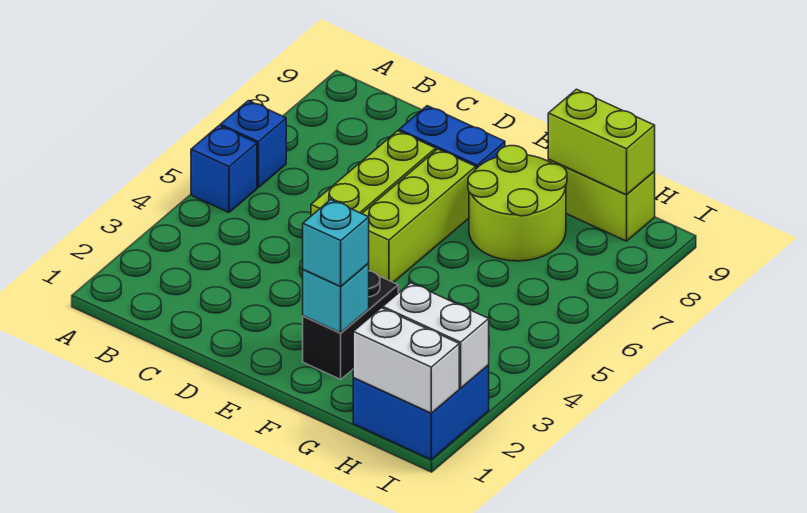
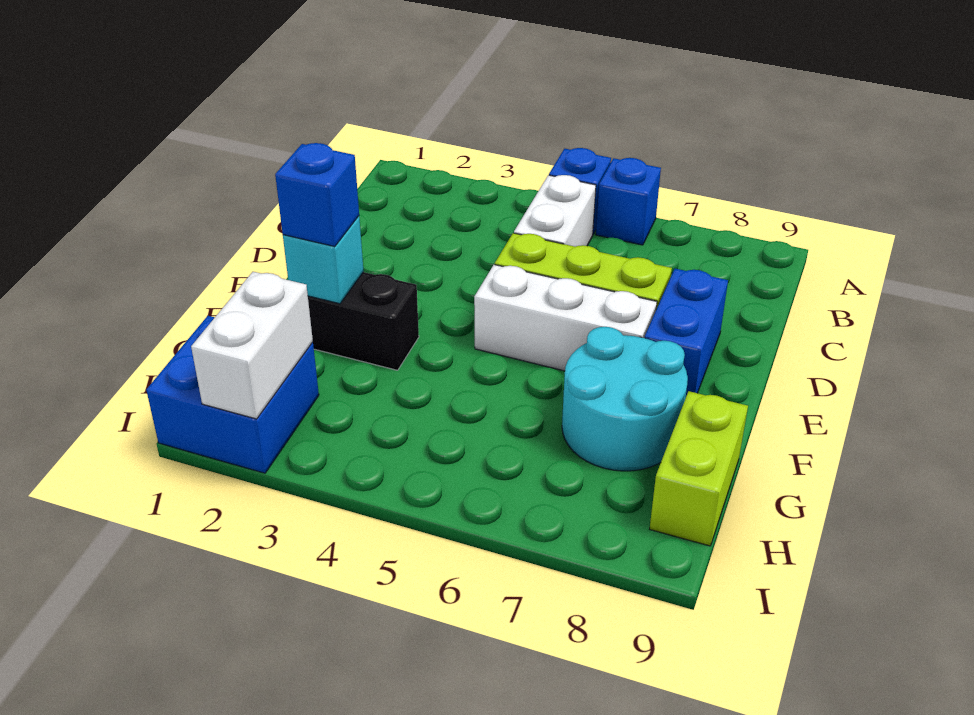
lime brick E5:E7 level 1 -> white brick E5:E7 level 1
cyan brick F2 level 3 -> blue brick F2 level 3
lime round brick F7:G8 level 1 -> cyan round brick F7:G8 level 1
lime brick G9:H9 level 2 -> none
white brick H1:I1 level 2 -> white brick B5:C5 level 1

